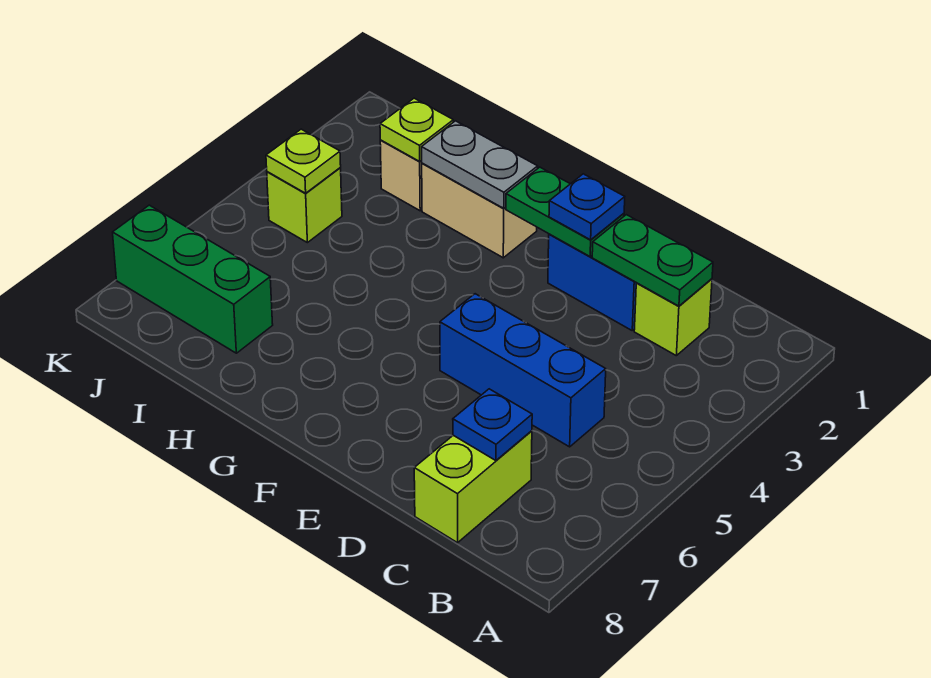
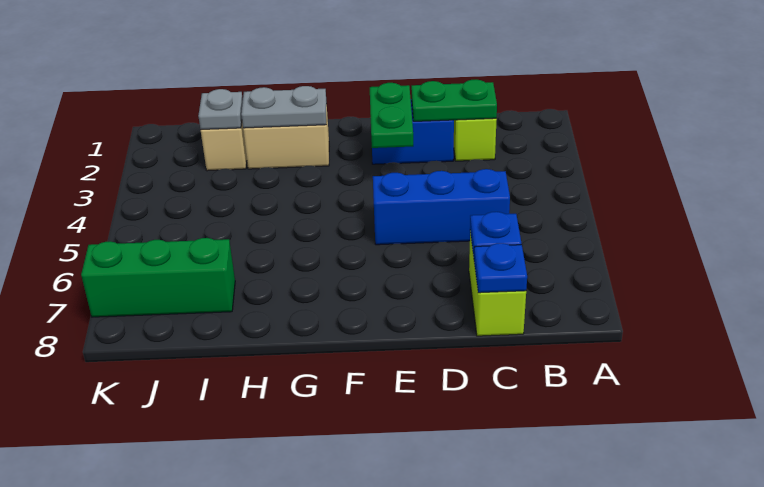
green plate E2:F2 level 2 -> green plate E2:E3 level 2
blue plate E2 level 3 -> blue plate C8 level 2
lime plate I2 level 2 -> grey plate I2 level 2
lime brick J4 level 1 -> none
lime plate J4 level 2 -> none

